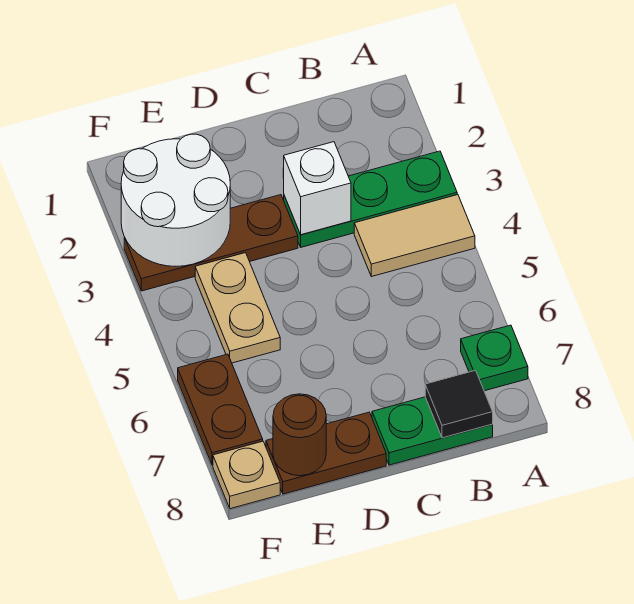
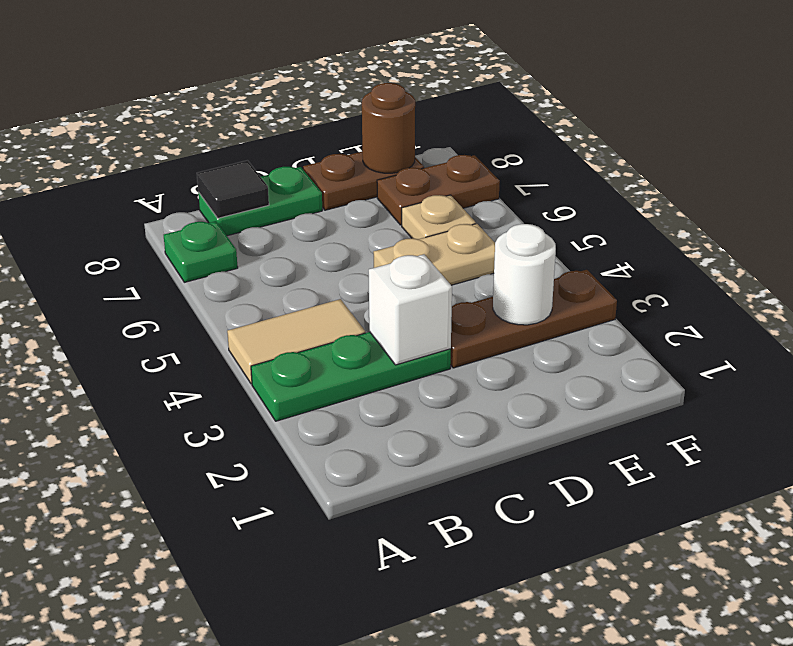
white round brick E2:F3 level 2 -> white round brick E3 level 2
tan plate E4:E5 level 1 -> tan plate D5:E5 level 1
brown plate F6:F7 level 1 -> brown plate E7:F7 level 1
tan plate F8 level 1 -> tan plate E6 level 1

